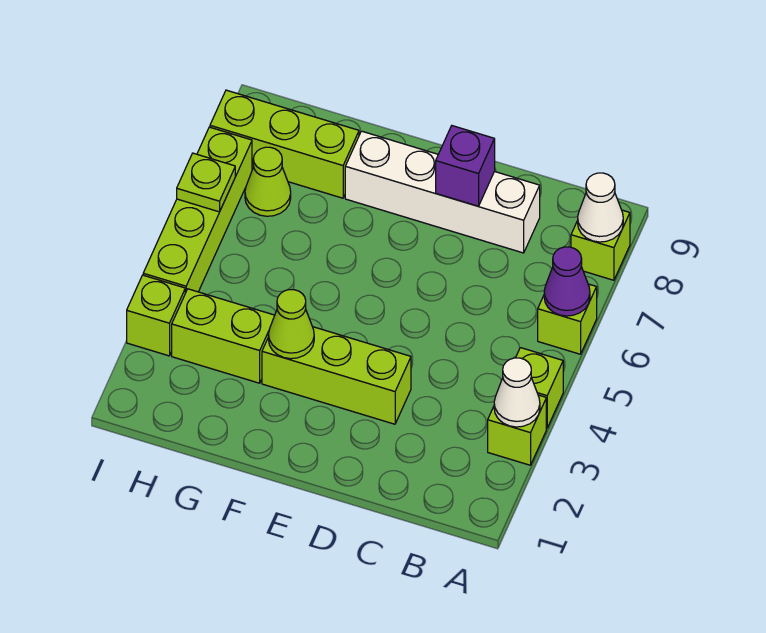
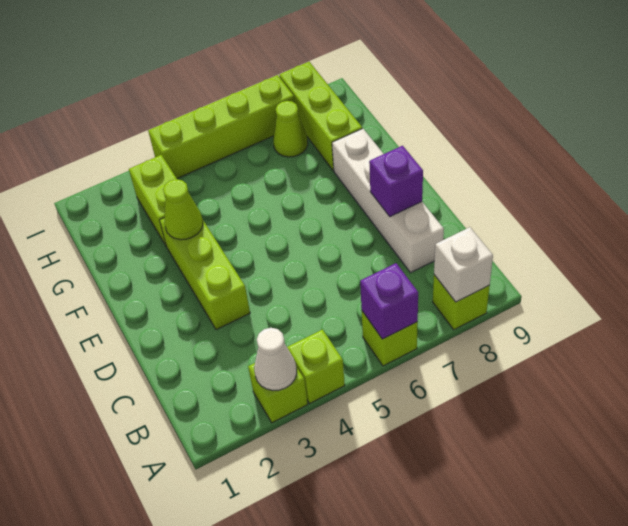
purple cone A6 level 2 -> purple brick A6 level 2
white cone A8 level 2 -> white brick A8 level 2
lime brick I3 level 1 -> none
lime plate I6 level 2 -> none

